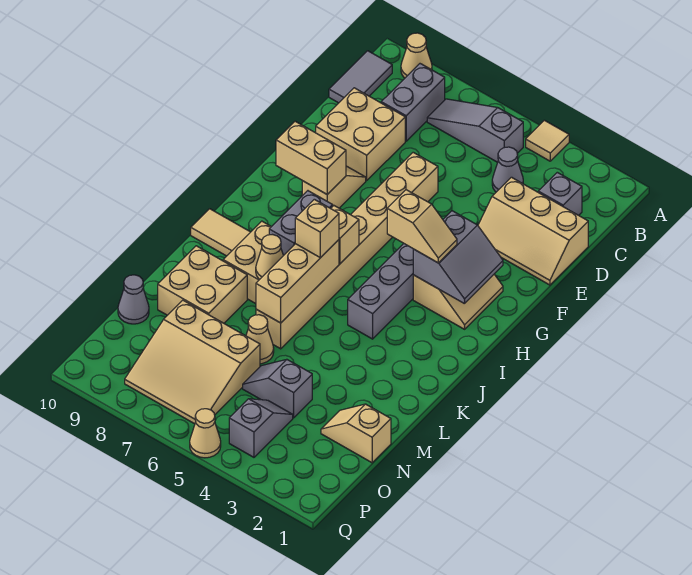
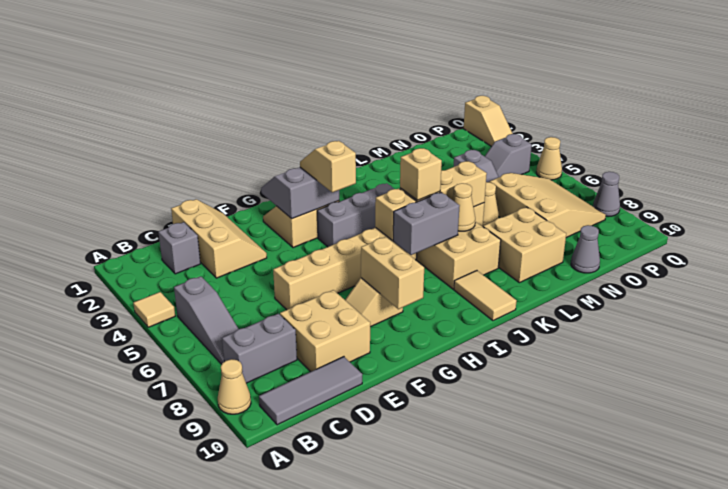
grey tile B10:C10 level 1 -> grey tile B10:D10 level 1
grey cone C4 level 1 -> grey cone Q8 level 1
tan slope N1:N2 level 1 top 1 -> tan slope Q1:Q2 level 1 top 1

